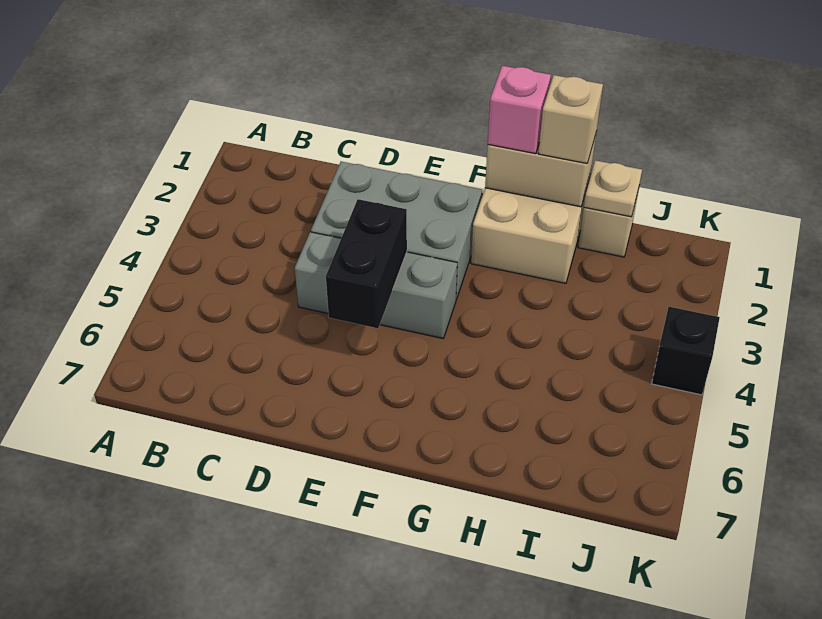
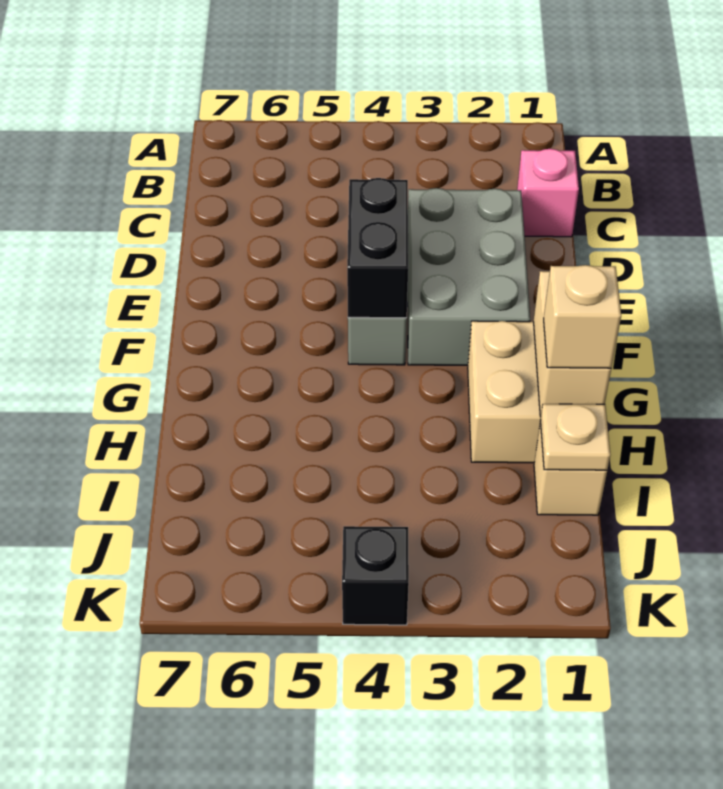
black brick E4:E5 level 2 -> black brick E4:F4 level 2
pink brick G1 level 3 -> pink brick C1 level 1

